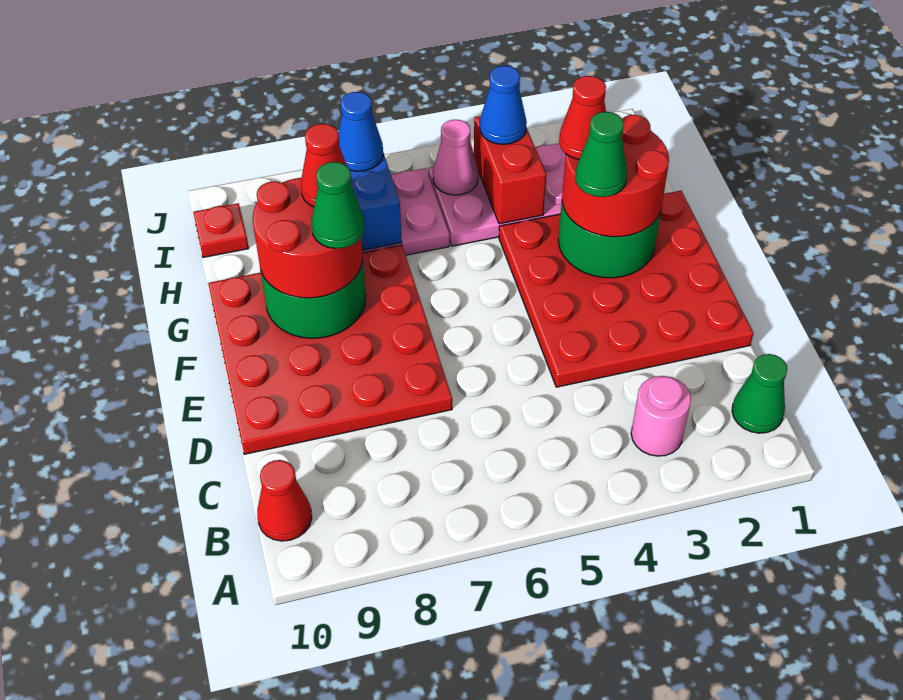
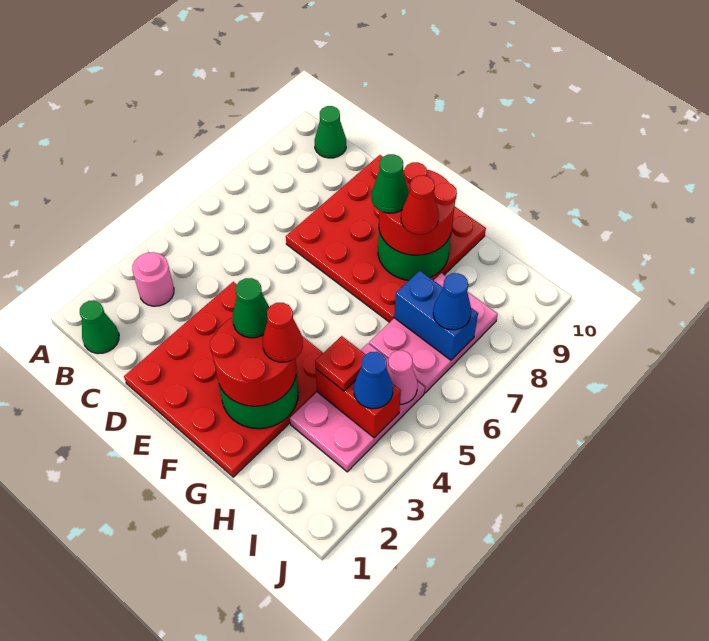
red cone B10 level 1 -> green cone B10 level 1
red plate I10 level 1 -> red plate H4 level 3

